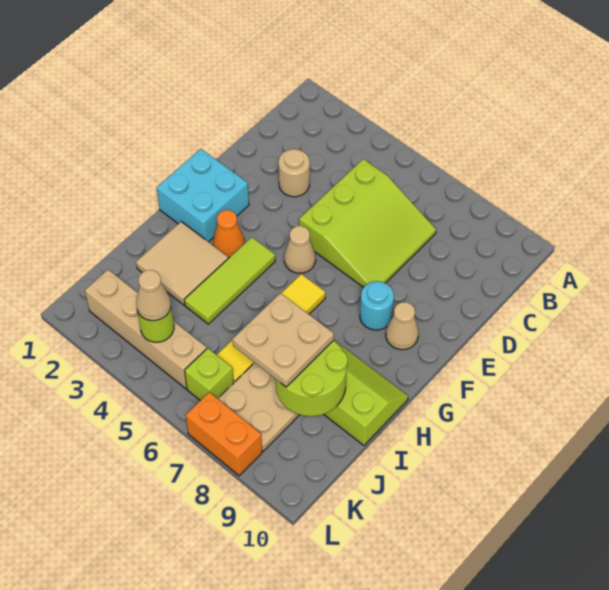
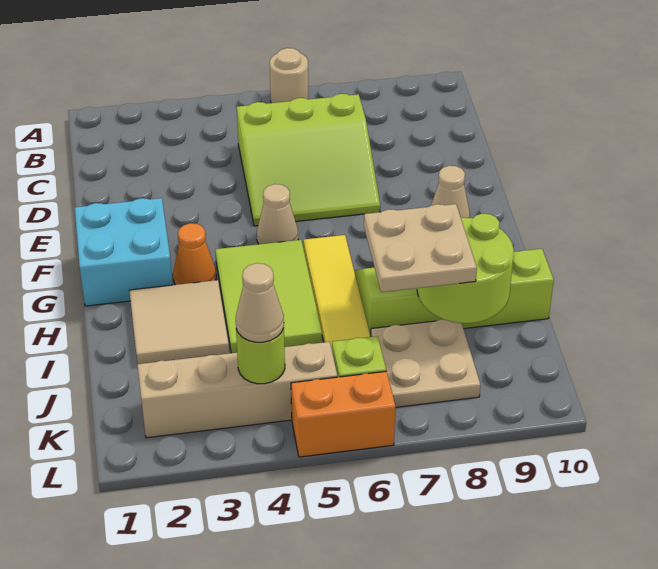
lime slope C5:E7 level 1 top 5 -> lime slope C5:E7 level 1 top C
tan round brick D3 level 1 -> tan round brick A6 level 1
cyan round brick F8 level 1 -> none
lime tile G4:I4 level 1 -> lime tile G4:I5 level 1
orange brick L7:L8 level 1 -> orange brick L5:L6 level 1

